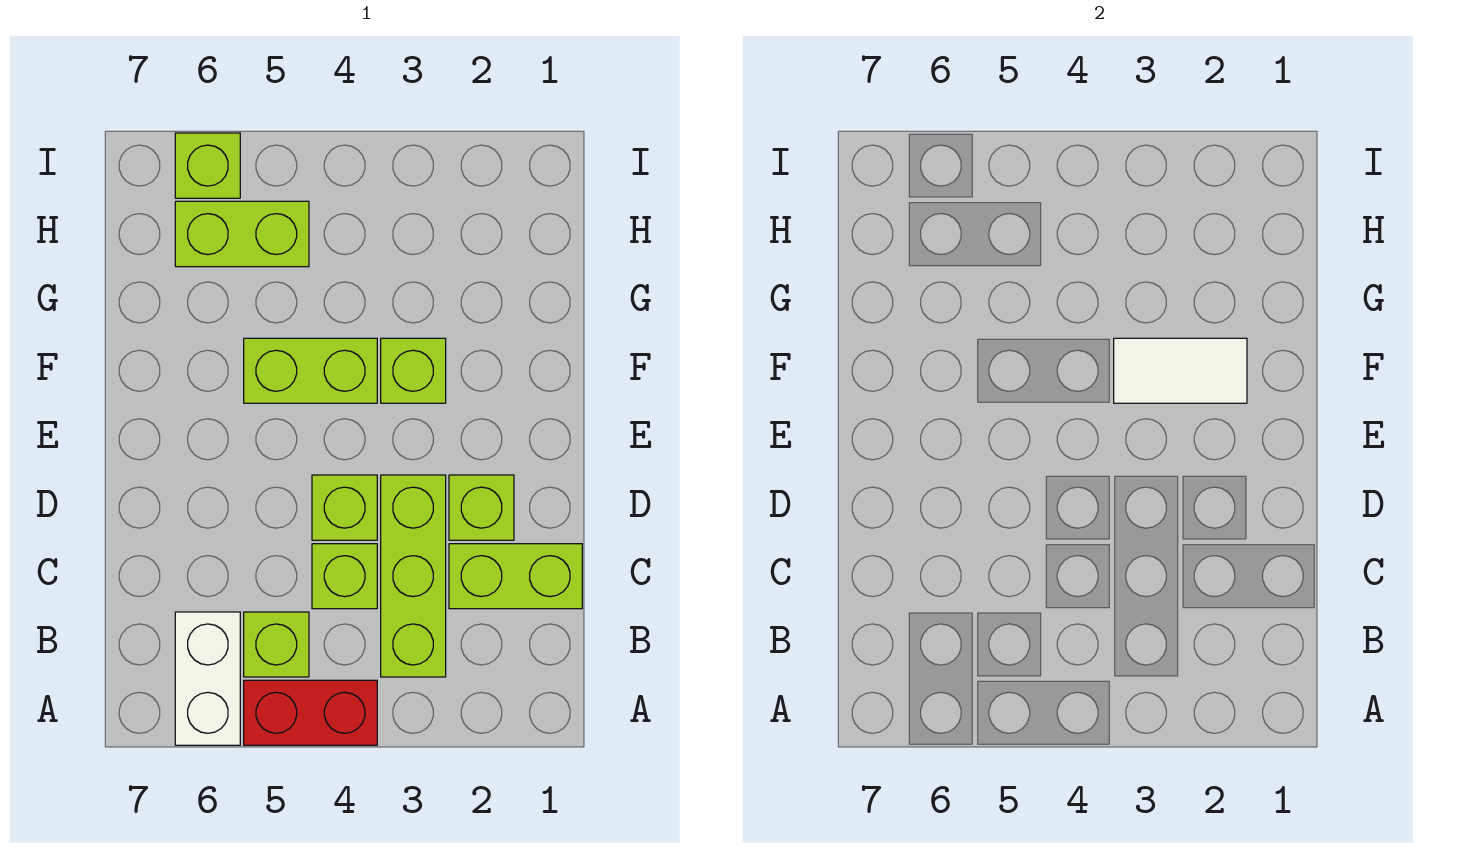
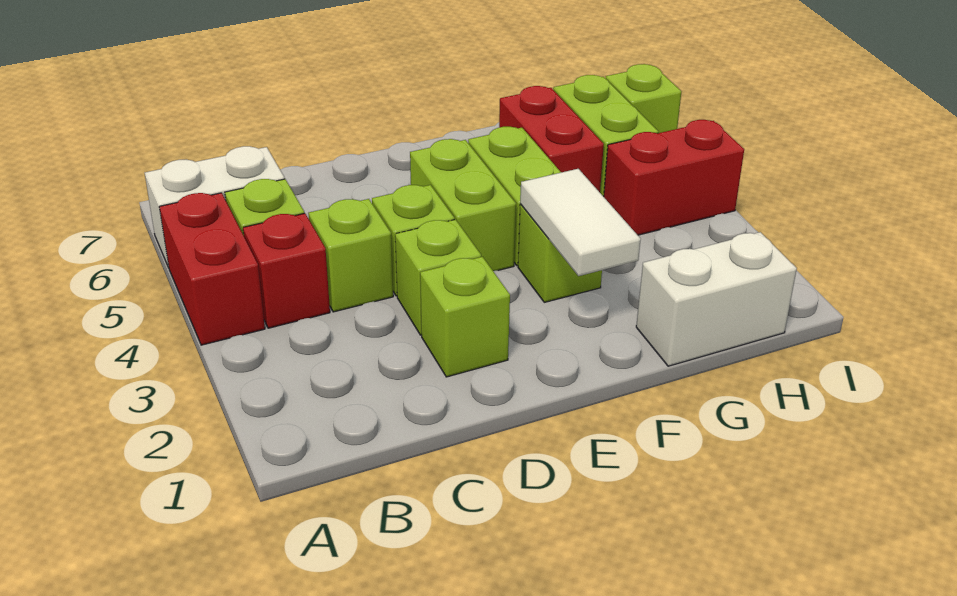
lime brick B3:D3 level 1 -> lime brick D3 level 1
none -> red brick B4 level 1
lime brick C1:C2 level 1 -> lime brick E4:E5 level 1
none -> white brick G1:H1 level 1
none -> red brick G5:G6 level 1
none -> red brick H4:I4 level 1

